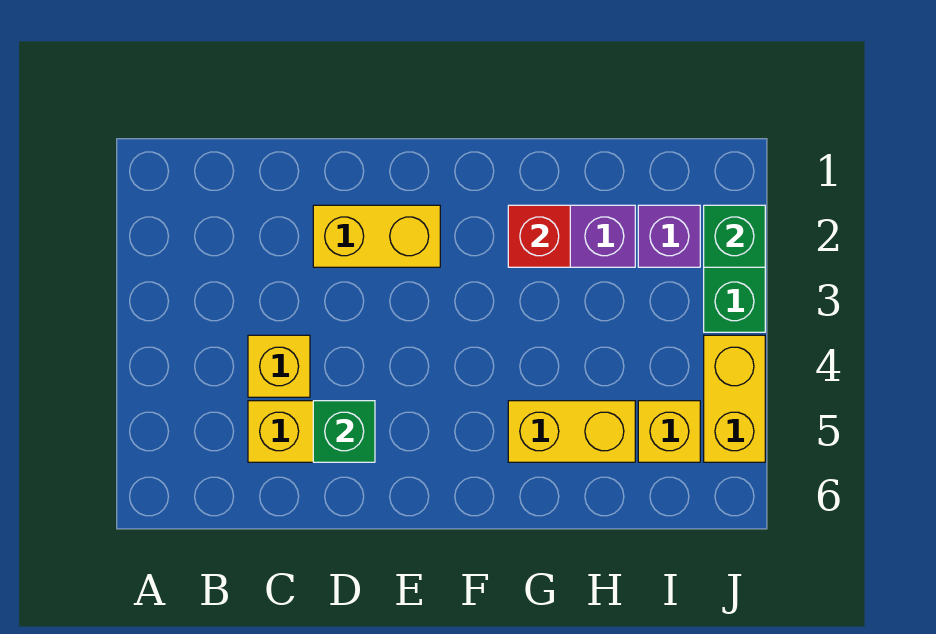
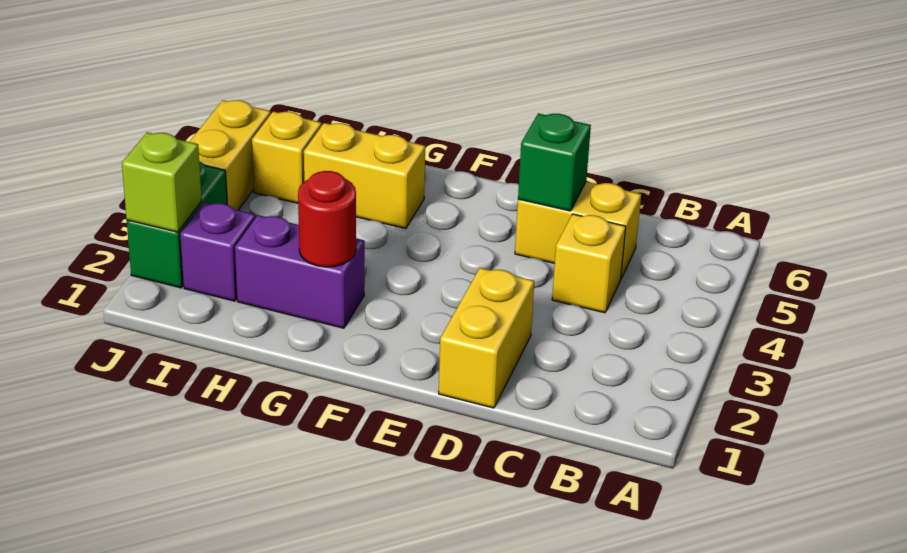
yellow brick D2:E2 level 1 -> yellow brick D1:D2 level 1
red brick G2 level 2 -> red round brick G2 level 2
green brick J2 level 2 -> lime brick J2 level 2

